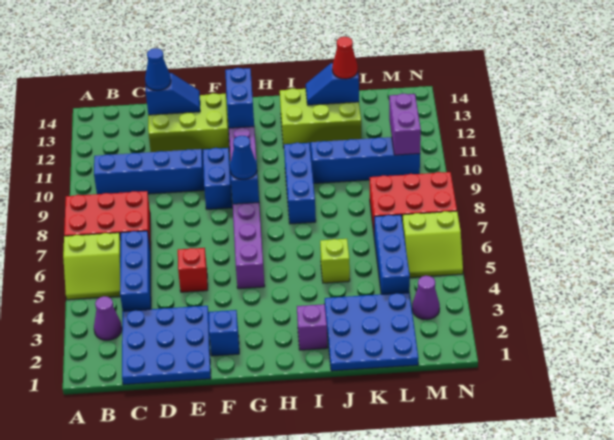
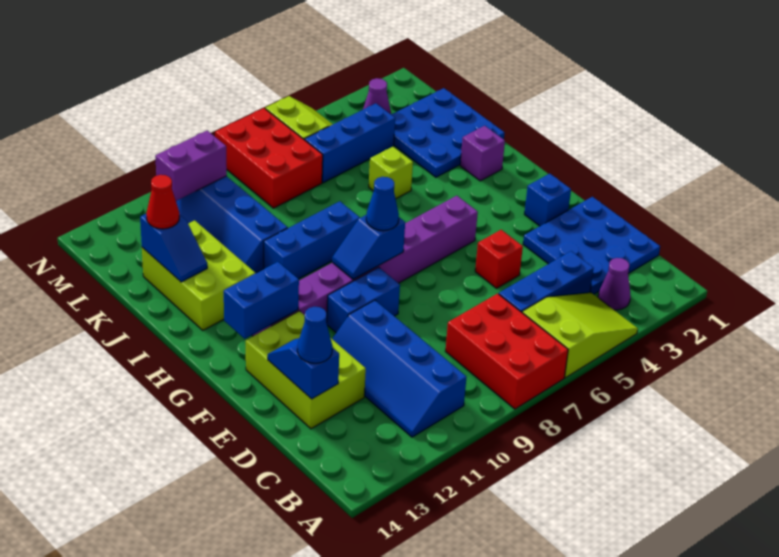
lime slope A5:B6 level 1 top 6 -> lime slope A4:B6 level 1 top 6

